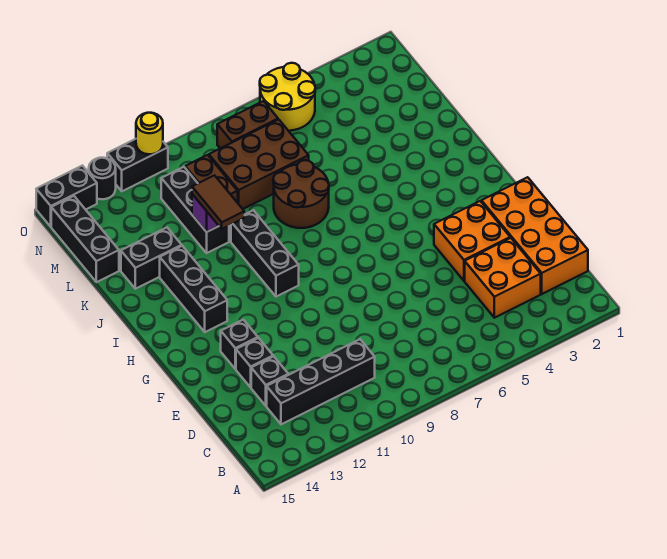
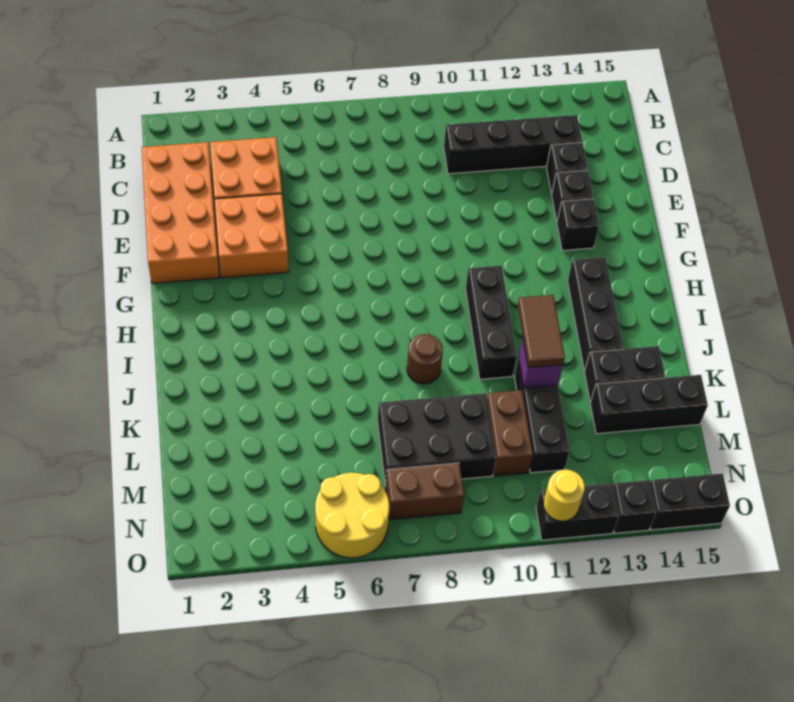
brown round brick J7:K8 level 1 -> brown round brick J8 level 1
brown brick L7:M9 level 1 -> black brick L7:M9 level 1
black brick L15:N15 level 1 -> black brick L13:L15 level 1
black round brick O13 level 1 -> black brick O13 level 1

